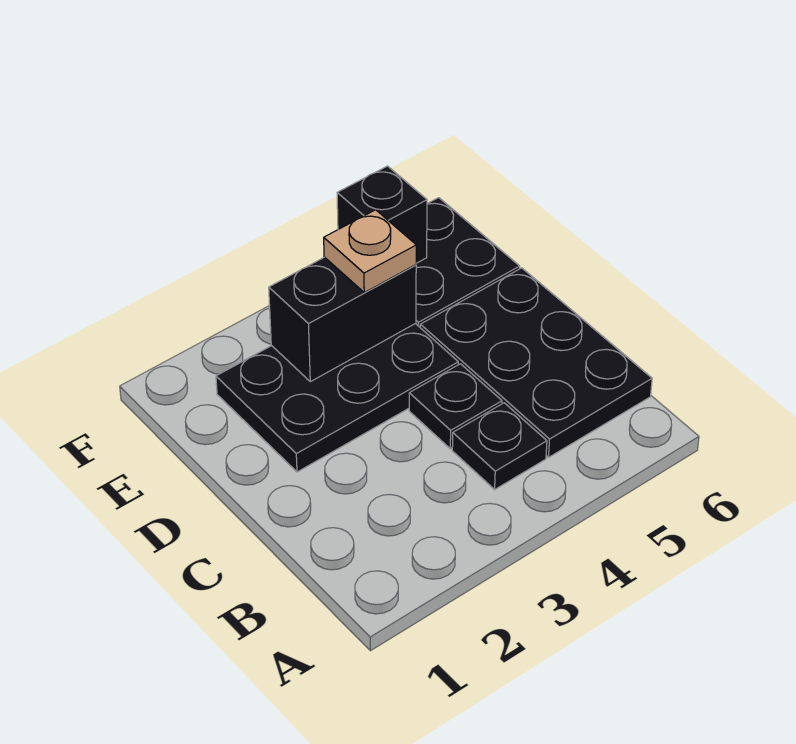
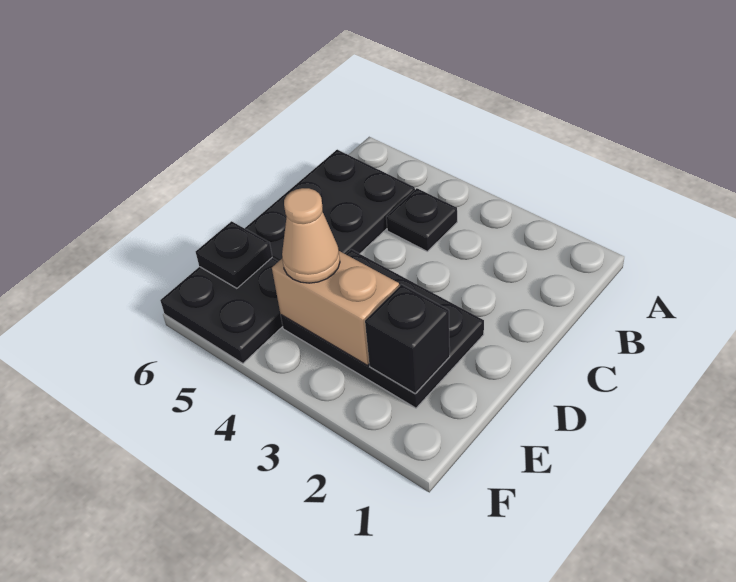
black plate C4 level 1 -> black plate E6 level 2
black brick E3:E4 level 2 -> tan brick E3:E4 level 2
tan plate E4 level 3 -> tan cone E4 level 3
black brick F5 level 2 -> black brick E2 level 2

